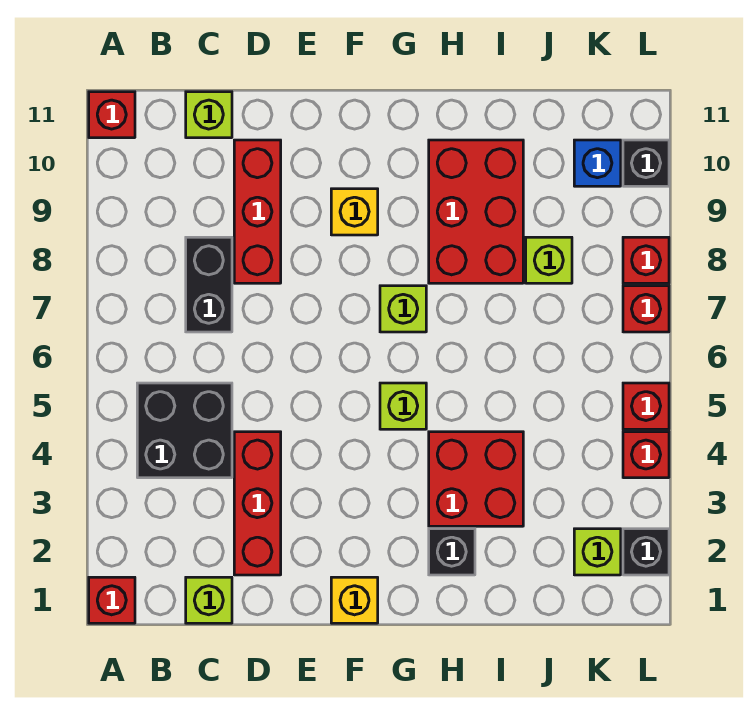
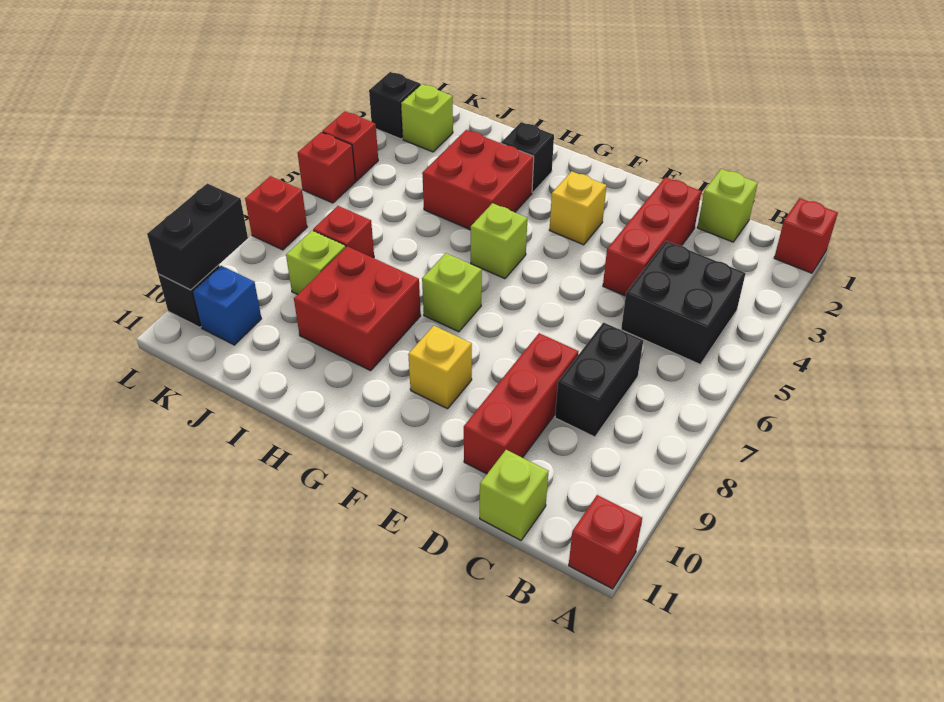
yellow brick F1 level 1 -> yellow brick F3 level 1
red brick H8:I10 level 1 -> red brick H8:I9 level 1
red brick L8 level 1 -> red brick J7 level 1
none -> black brick L9:L10 level 2

